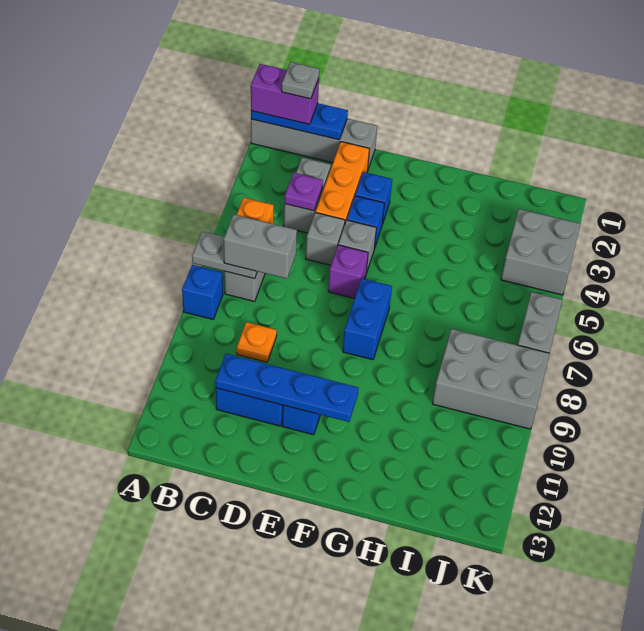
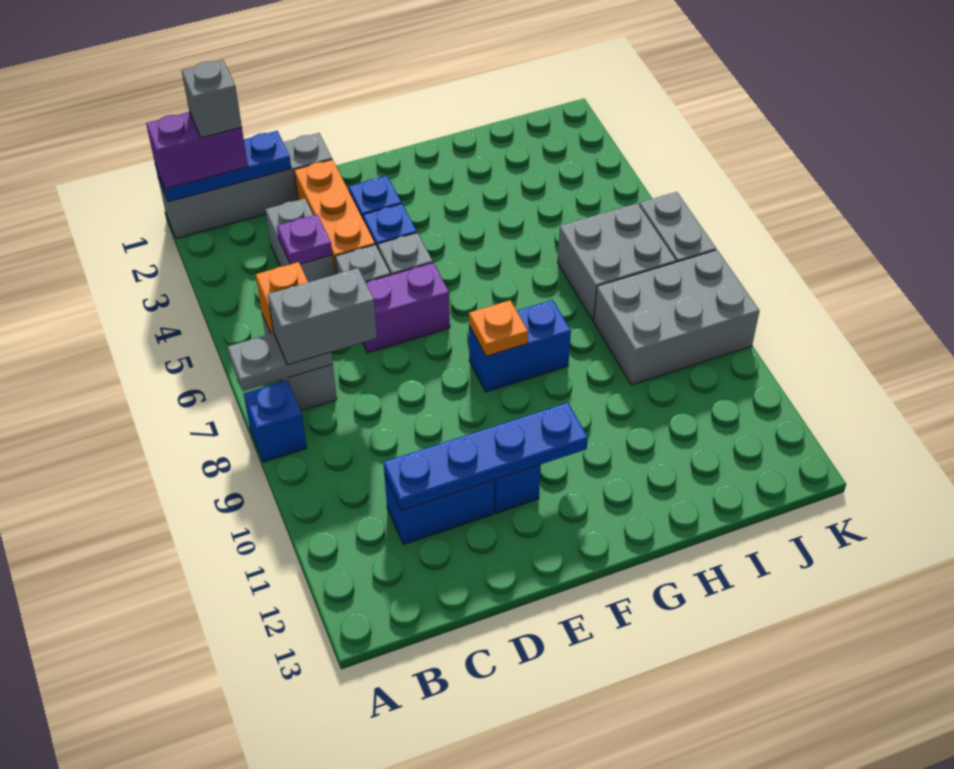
grey plate B1 level 4 -> grey brick B1 level 4
orange plate C9 level 1 -> orange plate F8 level 2
purple brick E6 level 1 -> purple brick D6:E6 level 1
blue brick F7:F8 level 1 -> blue brick F8:G8 level 1
grey brick J3:K4 level 1 -> grey brick I6:J7 level 1

